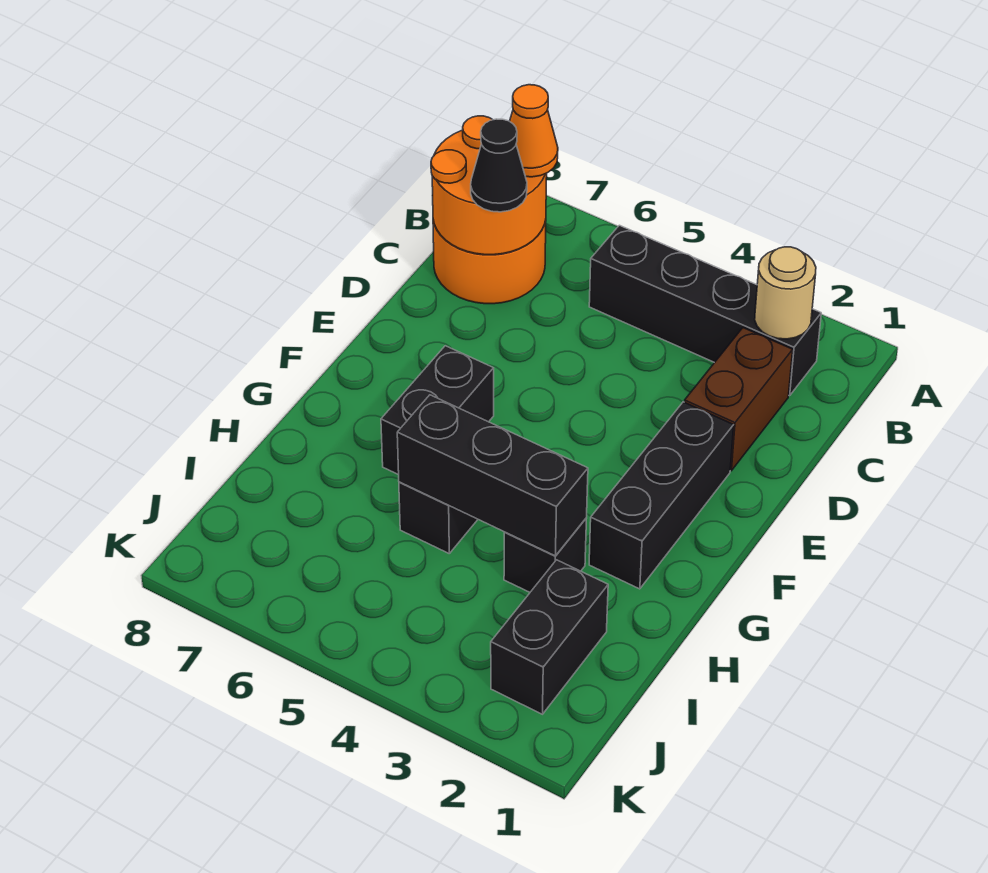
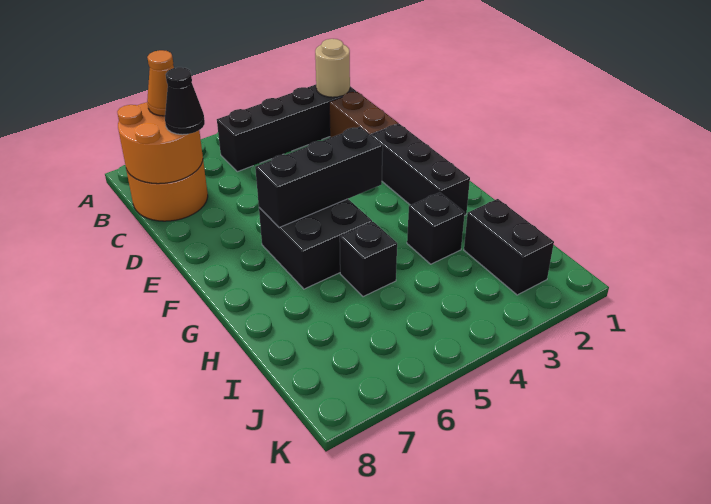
black brick F6:G6 level 1 -> black brick F5:G6 level 1
black brick H3:H5 level 2 -> black brick F4:F6 level 2

